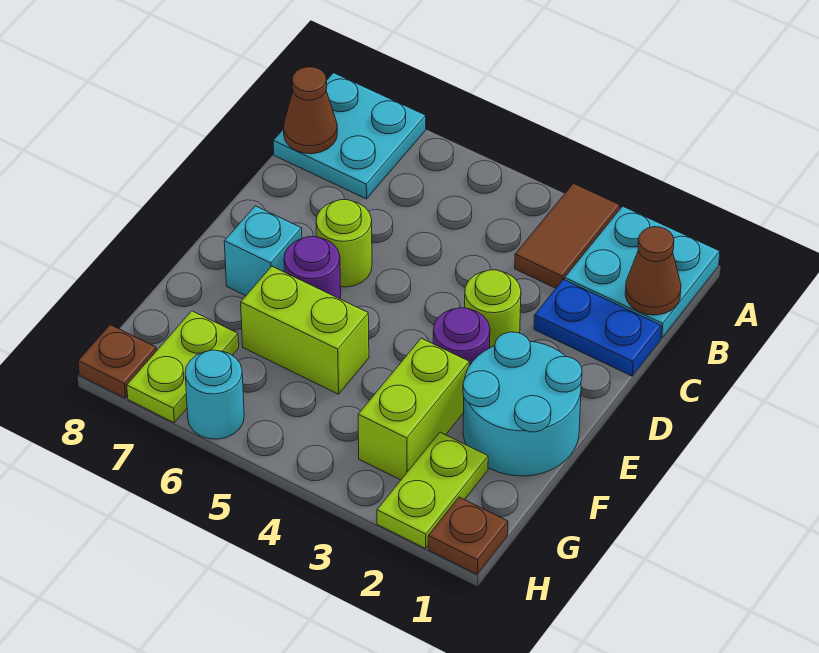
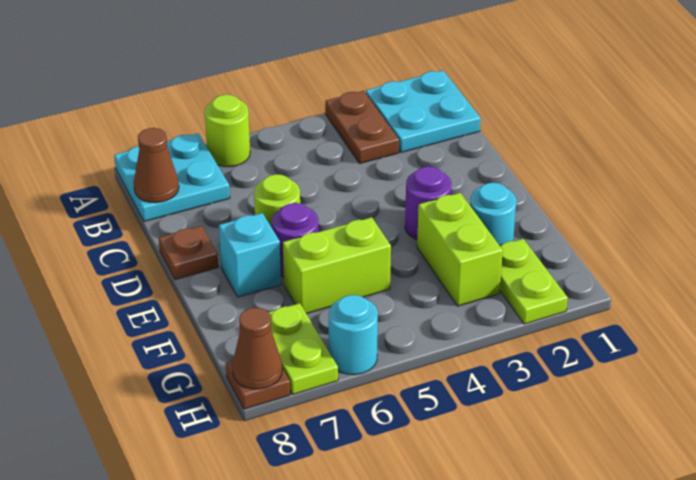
brown tile A3:B3 level 1 -> brown plate A3:B3 level 1
brown cone B1 level 2 -> brown cone H8 level 2
blue plate C1:C2 level 1 -> none
lime round brick D3 level 1 -> lime round brick A6 level 1
cyan round brick E1:F2 level 1 -> cyan round brick F2 level 1
brown plate H1 level 1 -> brown plate D8 level 1

